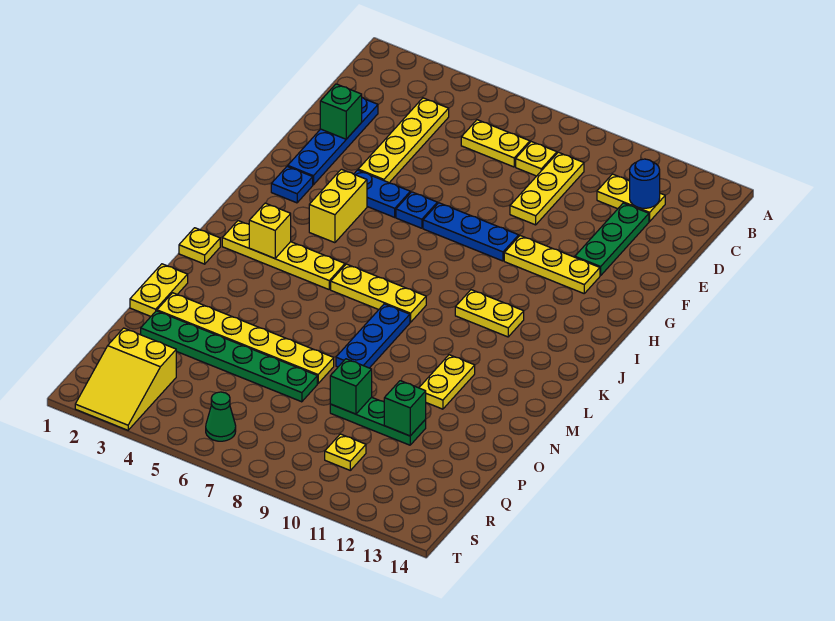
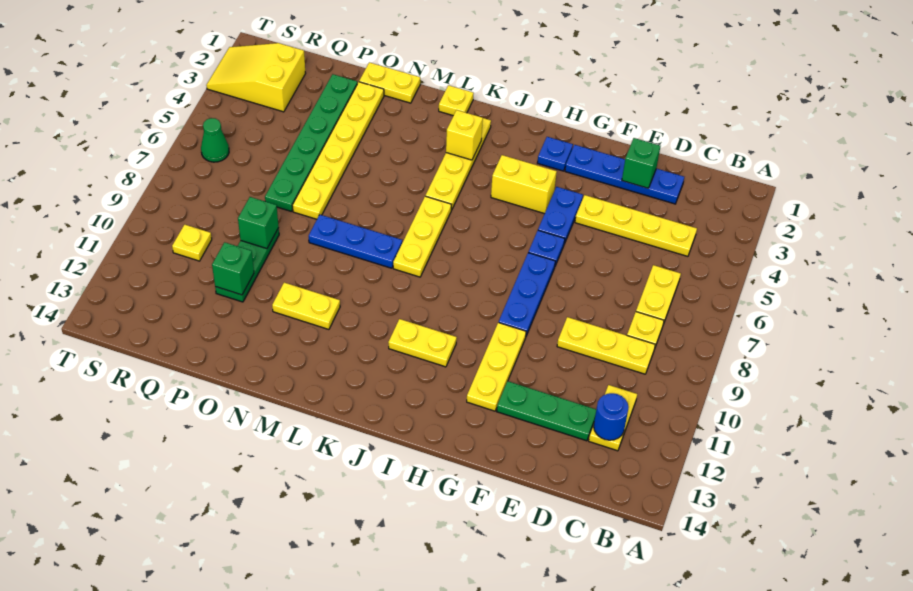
yellow plate J10:J11 level 1 -> yellow plate I11:J11 level 1

